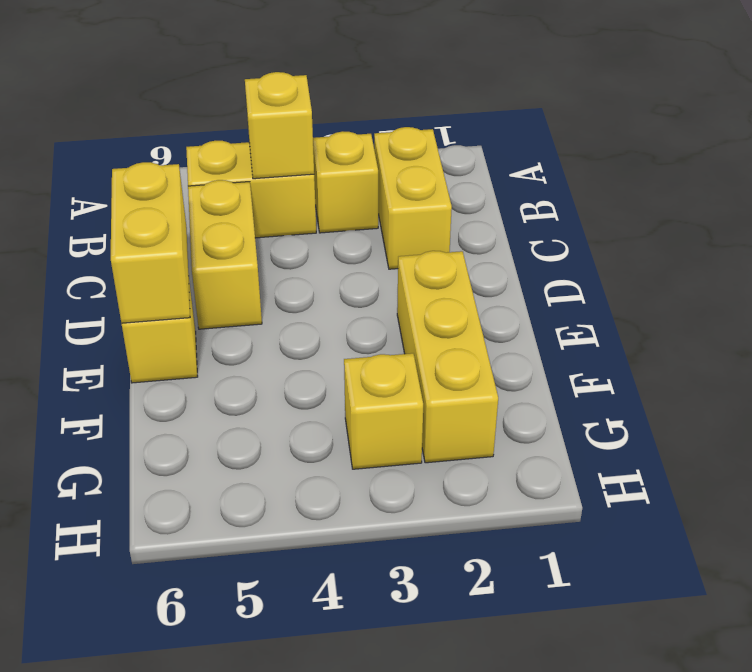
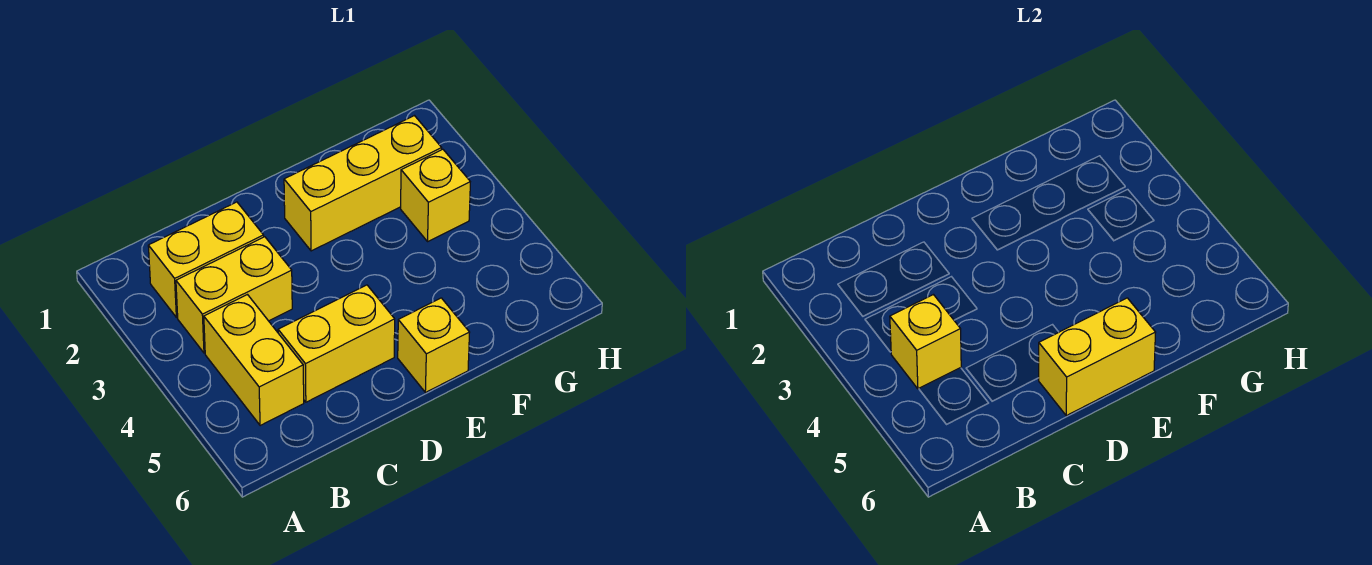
yellow brick B3 level 1 -> yellow brick B3:C3 level 1

